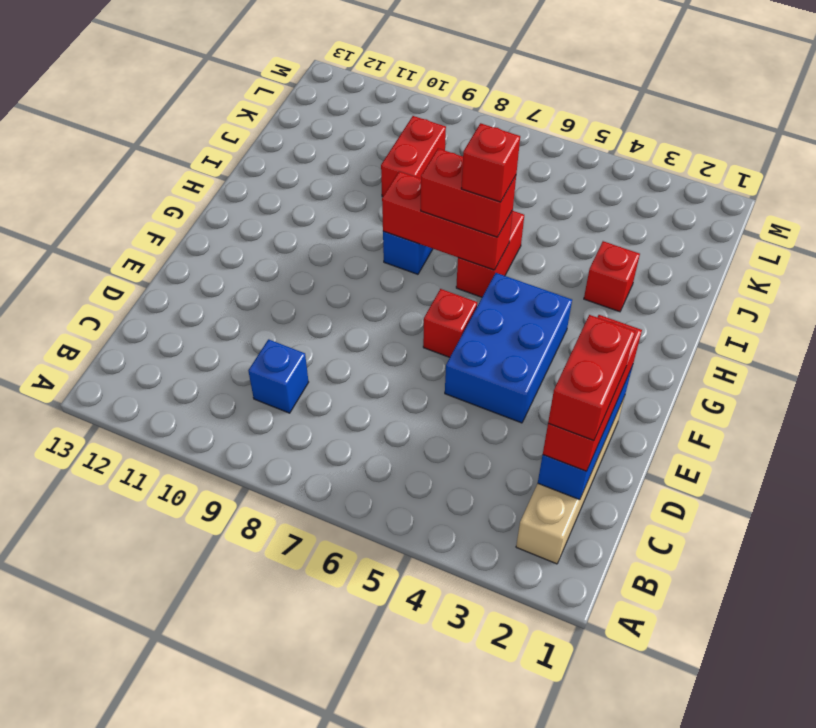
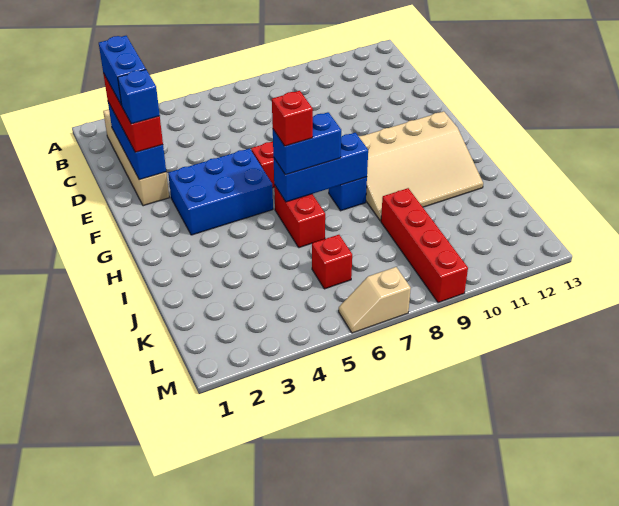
red brick C2:D2 level 4 -> blue brick C2:D2 level 4
blue brick C9 level 1 -> blue brick E2 level 4
blue brick E4:G5 level 1 -> blue brick F3:G5 level 1
none -> tan slope G9:I12 level 1 top G
red brick H6:H8 level 2 -> blue brick H6:H8 level 2
red brick H6:H7 level 3 -> blue brick H6:H7 level 3
red brick I3 level 1 -> red brick K6 level 1
red brick J9:K9 level 1 -> red brick J9:M9 level 1
none -> tan slope M6:M7 level 1 top 7

